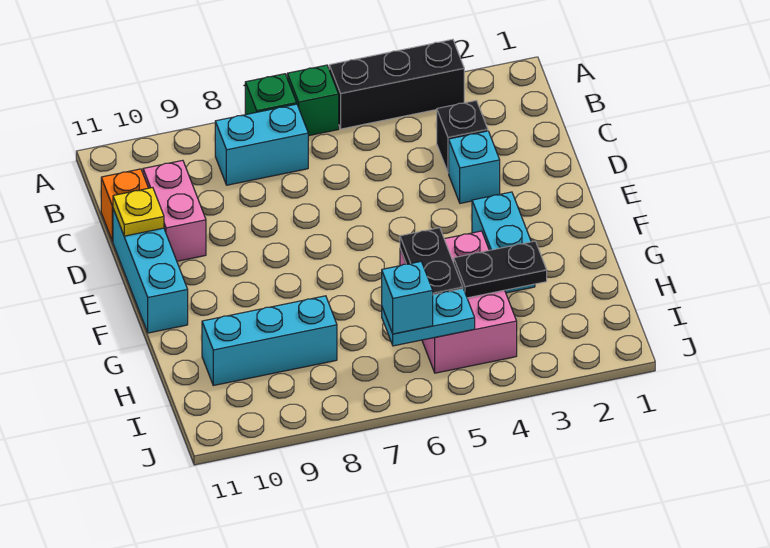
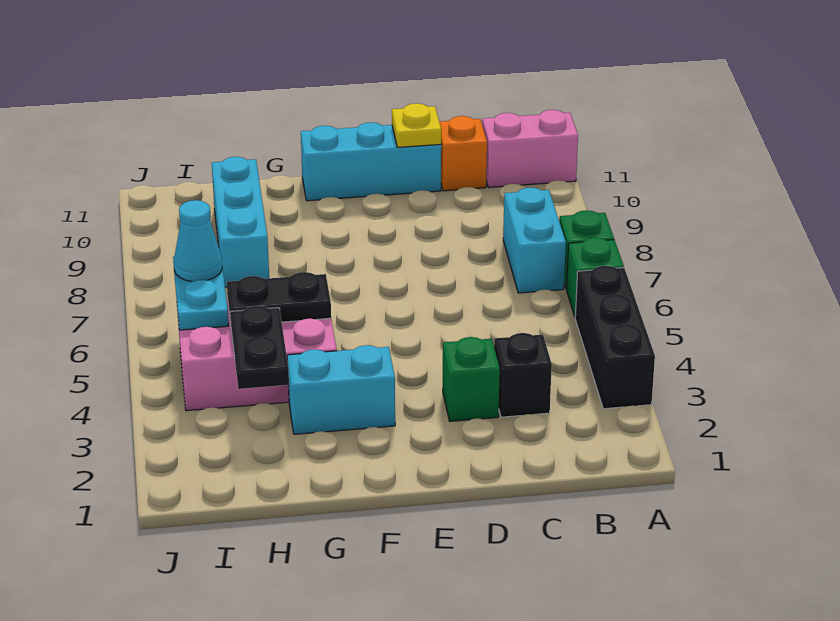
pink brick C10:D10 level 1 -> pink brick A11:B11 level 1
cyan brick D3 level 1 -> green brick D3 level 1
cyan brick I6 level 3 -> cyan cone I6 level 3

